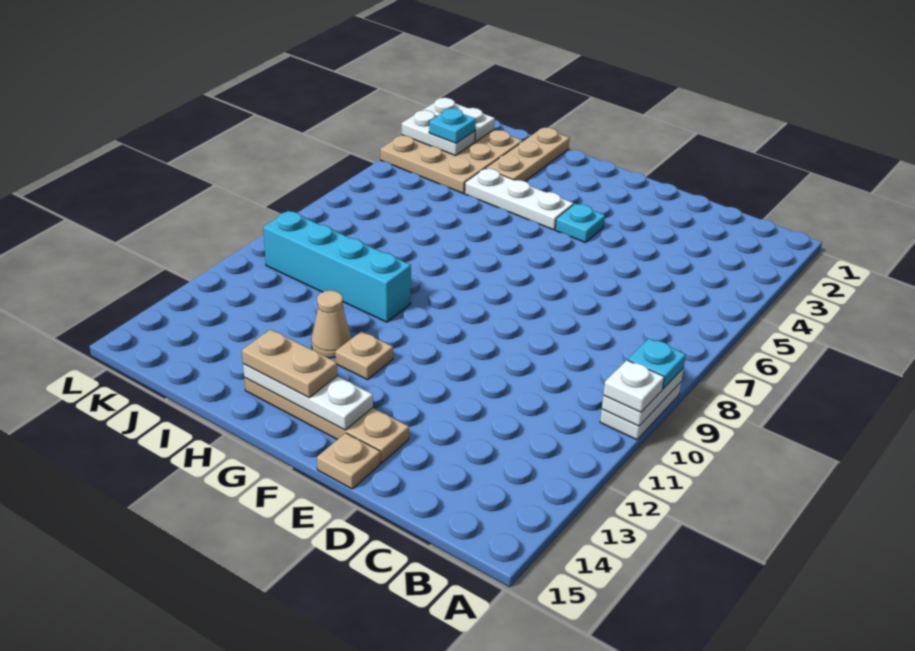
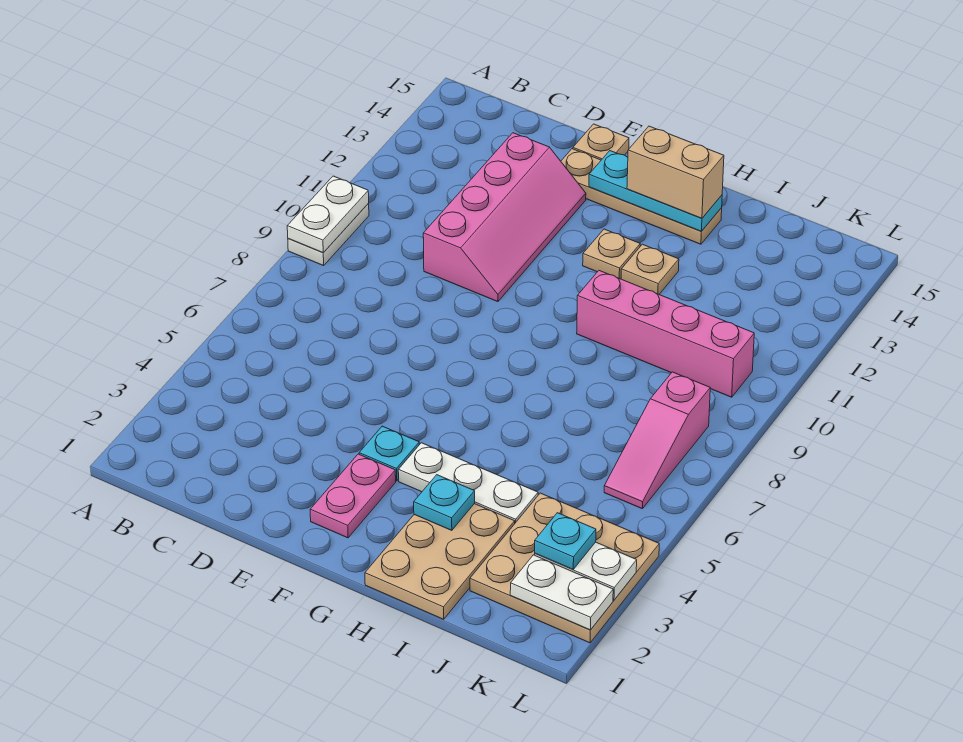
cyan plate A9 level 3 -> cyan plate H3 level 2
white plate A10 level 3 -> none
none -> pink slope D10:E13 level 1 top D
none -> pink plate F2:F3 level 1
white plate F14:H14 level 2 -> cyan plate F14:H14 level 2
tan plate G14:H14 level 3 -> tan brick G14:H14 level 3
cyan brick H10:K10 level 1 -> pink brick H10:K10 level 1
tan cone H12 level 1 -> tan plate H12 level 1
tan plate I1:I3 level 1 -> tan plate H1:I3 level 1
none -> pink slope K6:K8 level 1 top 8

